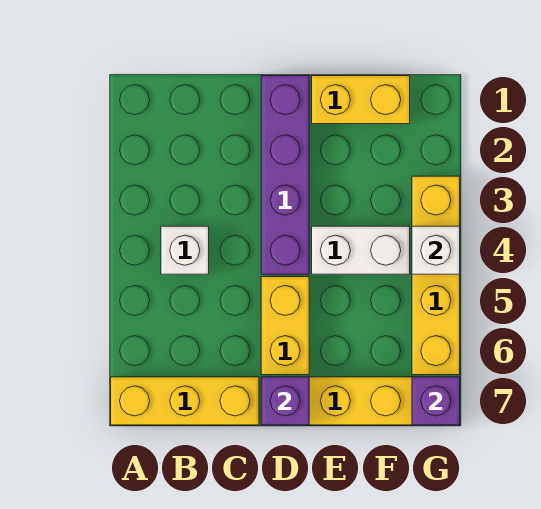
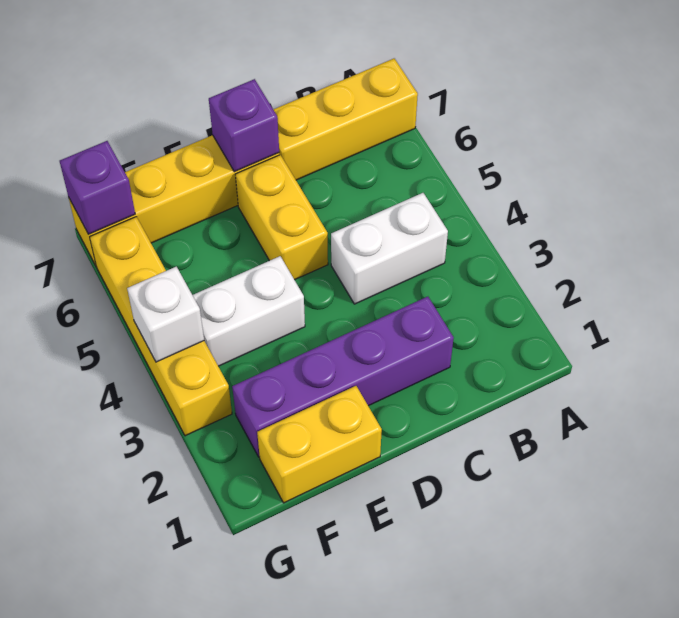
white brick B4 level 1 -> white brick B4:C4 level 1
purple brick D1:D4 level 1 -> purple brick C2:F2 level 1

